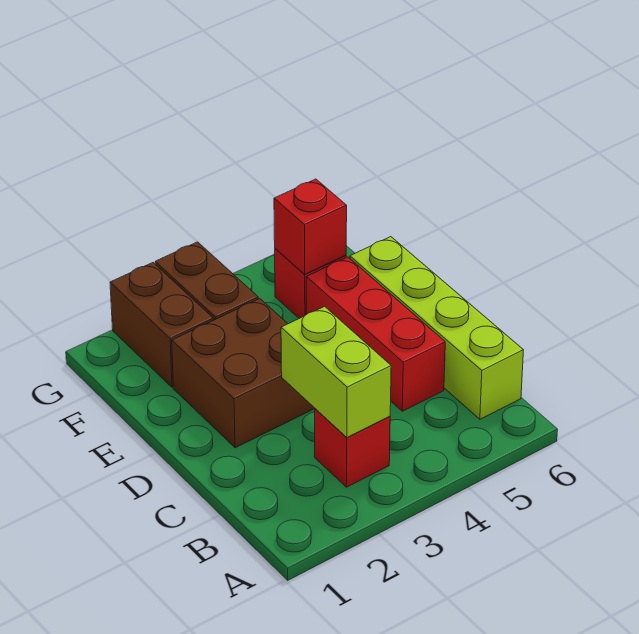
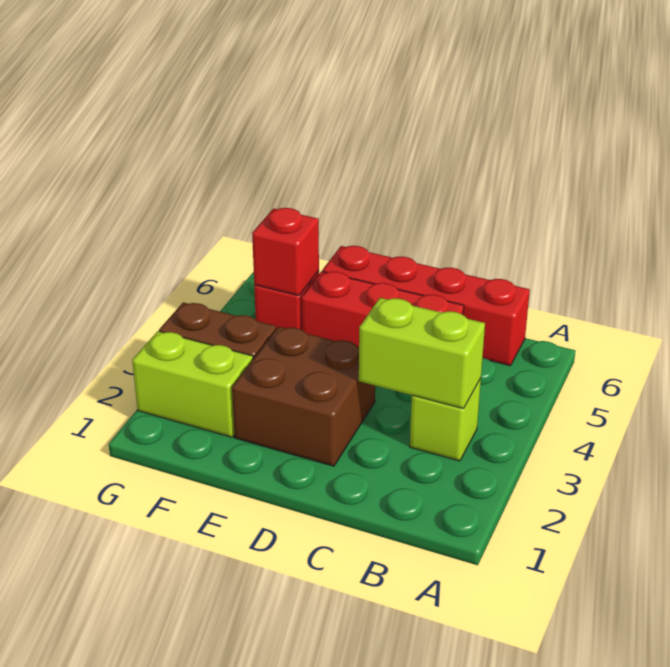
red brick B3 level 1 -> lime brick B3 level 1
lime brick B6:E6 level 1 -> red brick B6:E6 level 1
brown brick F2:G2 level 1 -> lime brick F2:G2 level 1

